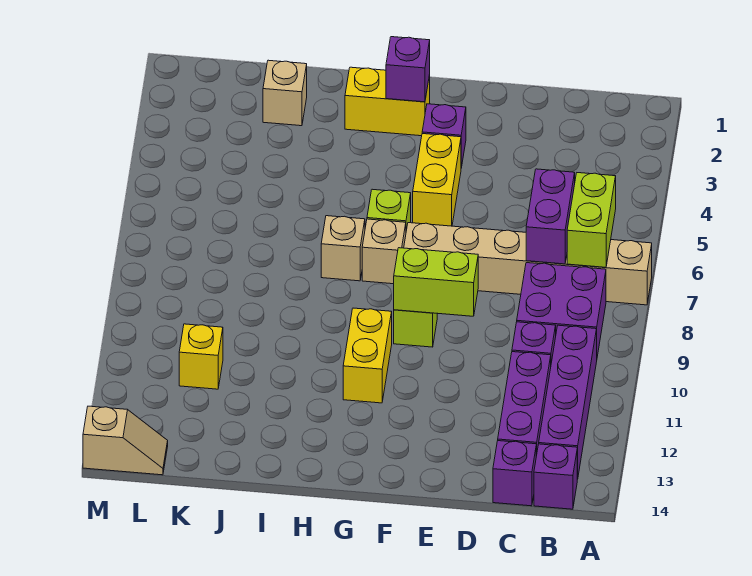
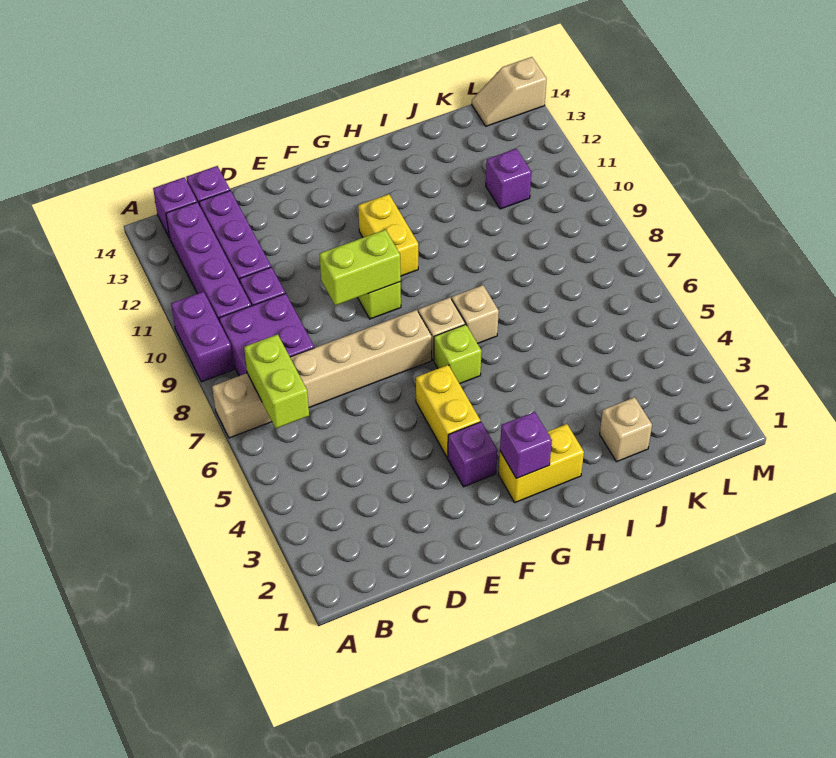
purple brick C6:C7 level 2 -> purple brick A9:A10 level 1
yellow brick K11 level 1 -> purple brick K11 level 1

